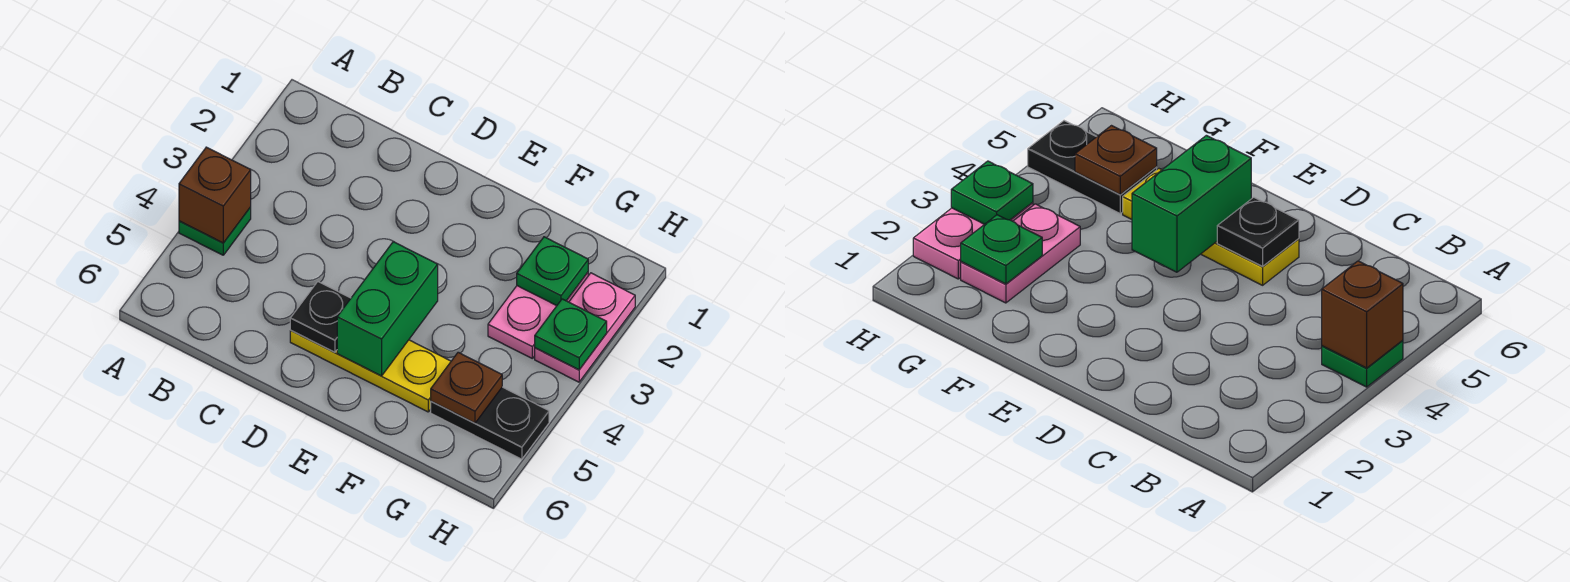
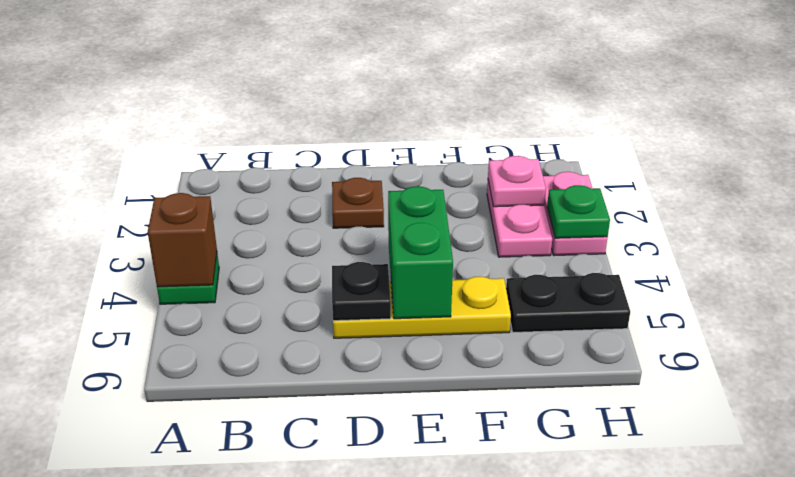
green plate G2 level 2 -> pink plate G2 level 2
brown plate G5 level 2 -> brown plate D2 level 1

